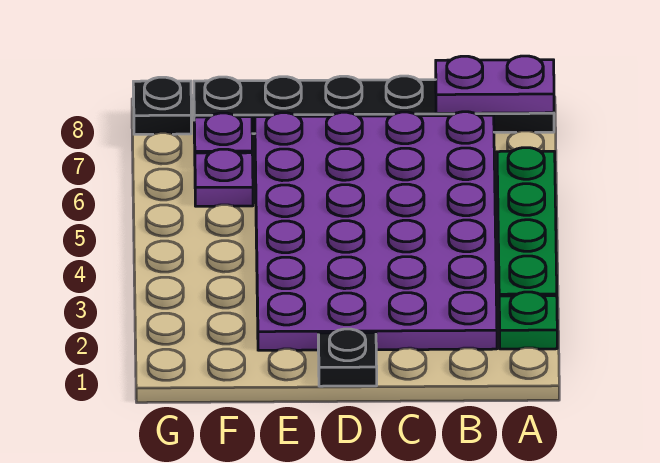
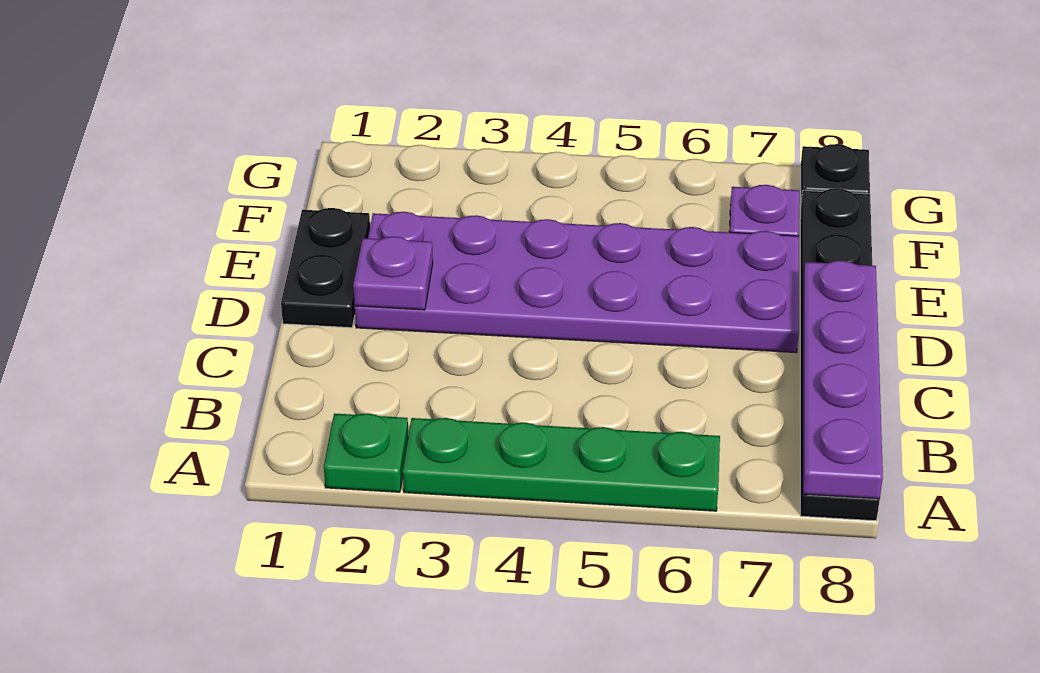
purple plate A8:B8 level 2 -> purple plate A8:D8 level 2
purple plate B2:E7 level 1 -> purple plate D2:E7 level 1
black plate D1 level 1 -> black plate D1:E1 level 1
purple plate F6 level 1 -> purple plate D2 level 2

